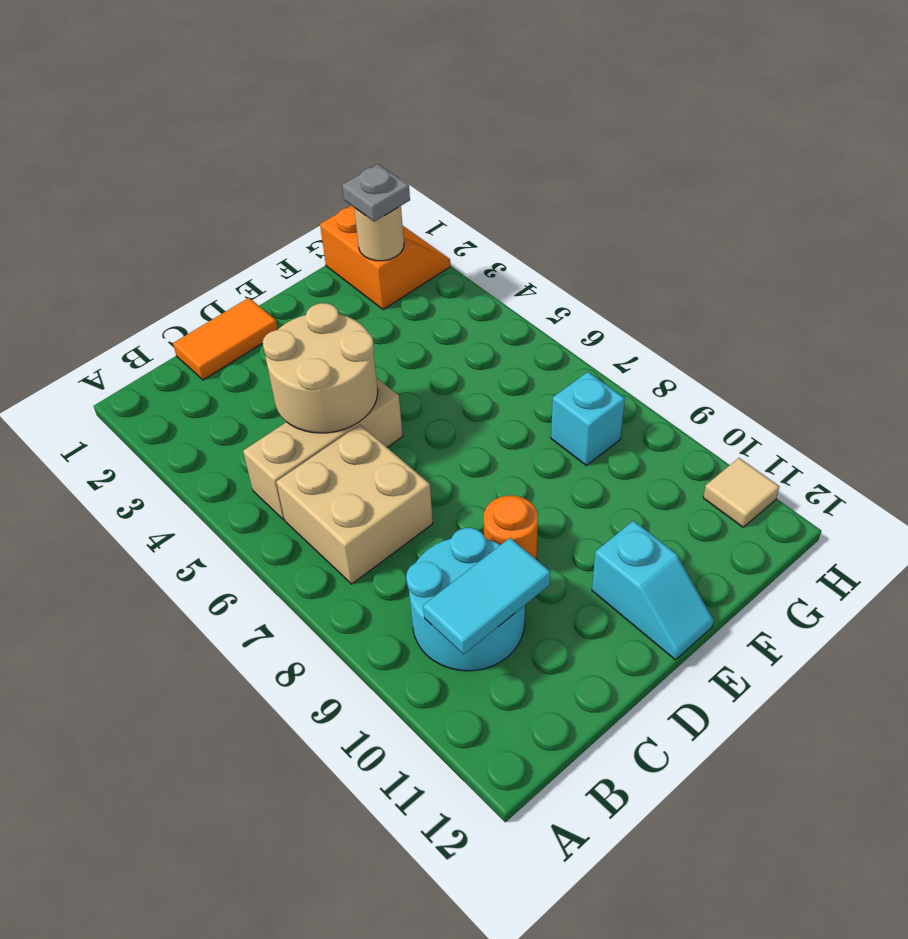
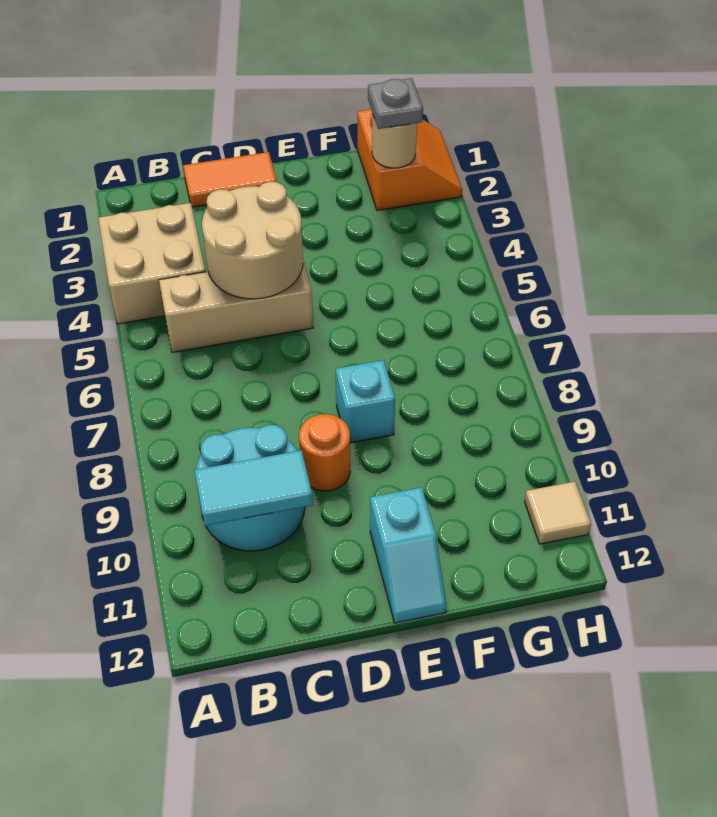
tan brick B6:C7 level 1 -> tan brick A3:B4 level 1
cyan brick G8 level 1 -> cyan brick E8 level 1

